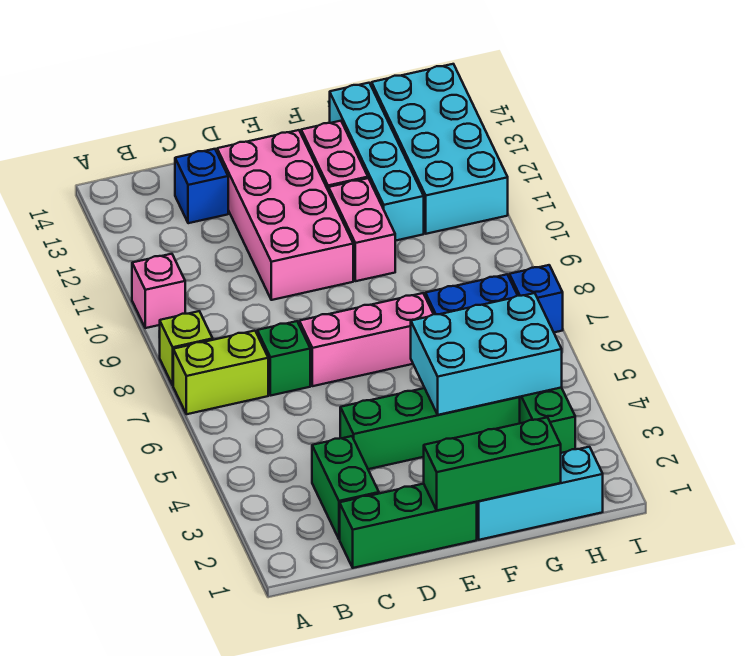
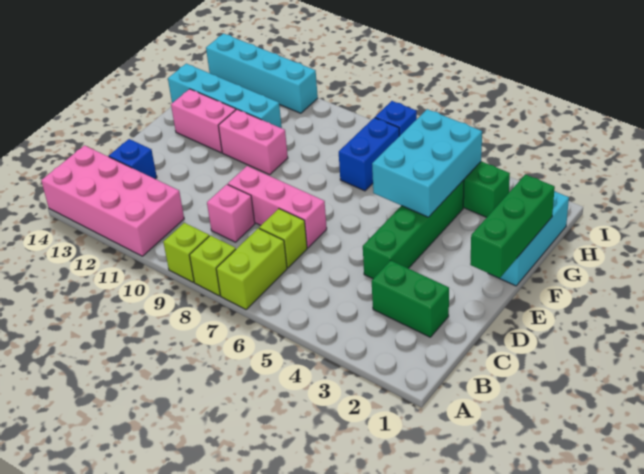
none -> lime brick A9 level 1
pink brick A10 level 1 -> pink brick C9 level 1
green brick C1:E1 level 1 -> none
green brick C7 level 1 -> lime brick C7 level 1
pink brick D7:F7 level 1 -> pink brick D7:D9 level 1
pink brick D10:E13 level 1 -> pink brick A11:B14 level 1
cyan brick H11:I14 level 1 -> cyan brick I11:I14 level 1

